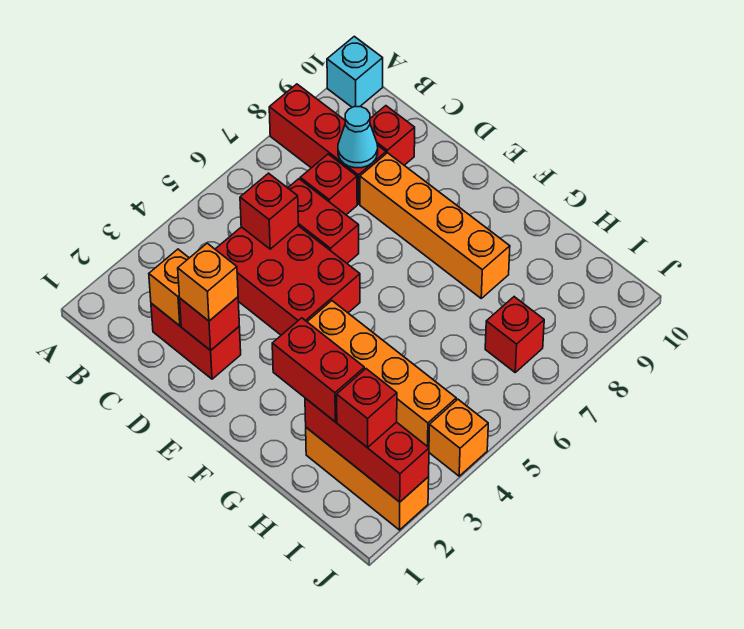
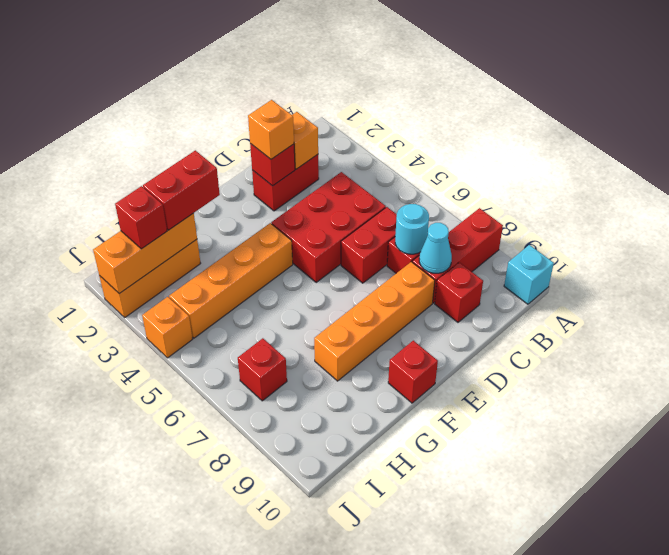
red brick C5 level 2 -> red brick F10 level 1
none -> cyan round brick C7 level 2
red brick H2:J2 level 2 -> orange brick H2:J2 level 2

